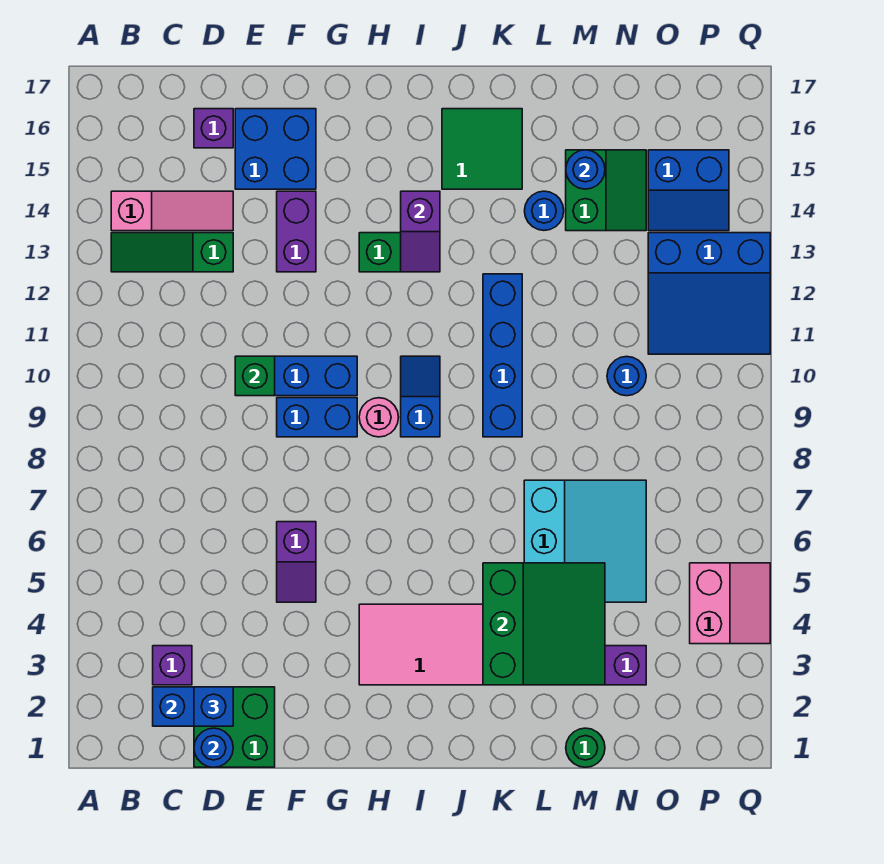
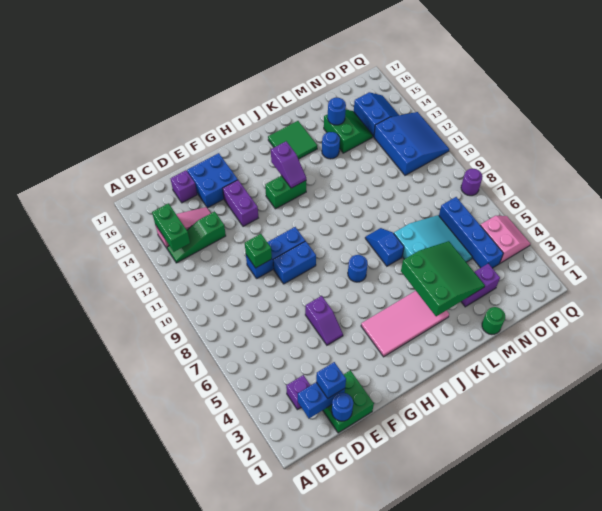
none -> green brick B13:B14 level 2
pink round brick H9 level 1 -> none
blue slope I9:I10 level 1 top 9 -> blue slope K7:K8 level 1 top 7
blue brick K9:K12 level 1 -> blue brick O4:O7 level 1
blue round brick N10 level 1 -> blue round brick I7 level 1
blue slope O11:Q13 level 1 top 13 -> blue slope O11:Q13 level 1 top O
blue slope O14:P15 level 1 top 15 -> blue slope O14:P15 level 1 top O
none -> purple round brick Q8 level 1

